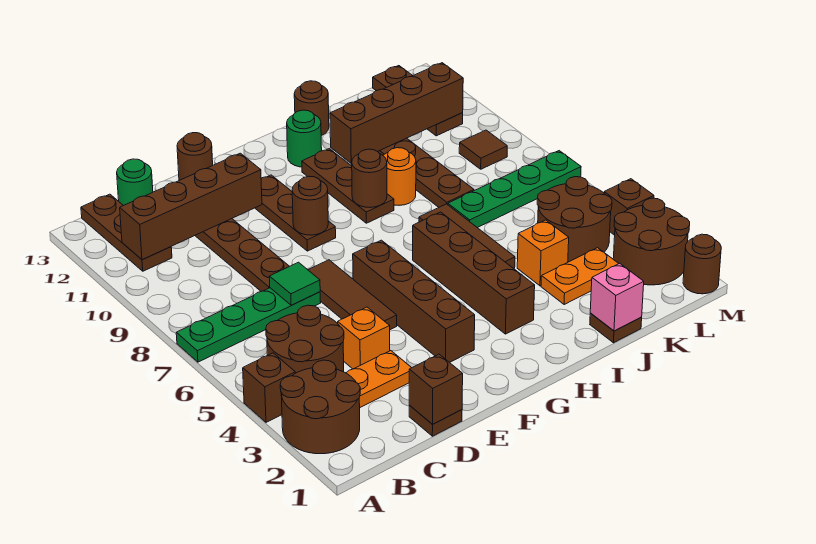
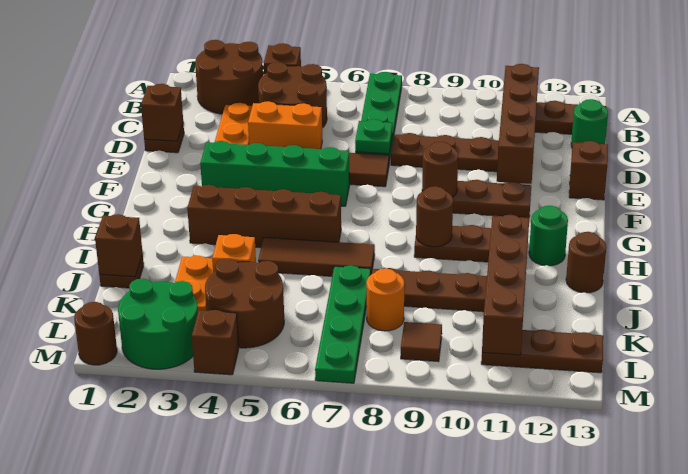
orange brick D4 level 1 -> orange brick D4:D5 level 1
green tile D7 level 2 -> green plate D7 level 2
brown round brick E13 level 1 -> brown brick E13 level 1
brown brick F3:F6 level 1 -> green brick F3:F6 level 1
orange round brick I9 level 1 -> orange round brick K8 level 1
pink brick J1 level 2 -> brown brick J1 level 2
brown round brick L2:M3 level 1 -> green round brick L2:M3 level 1

